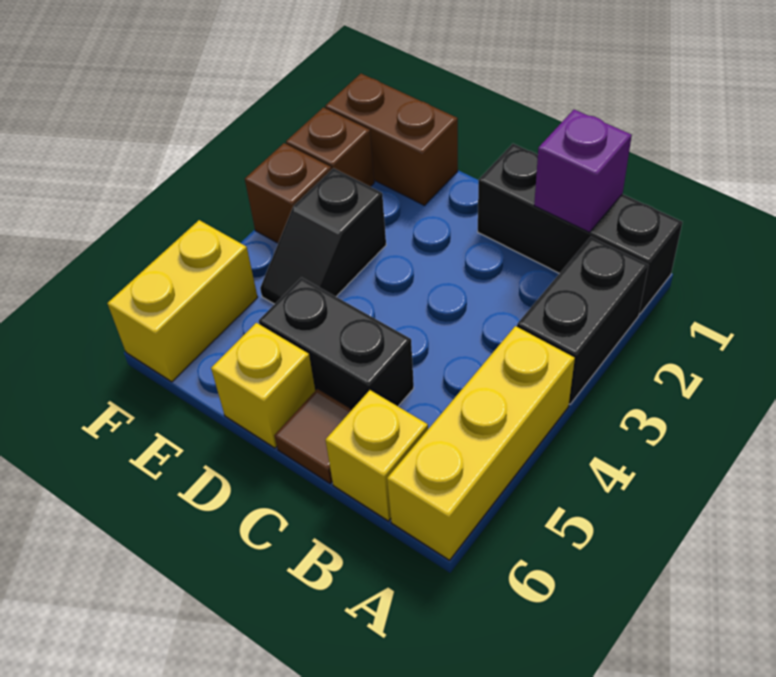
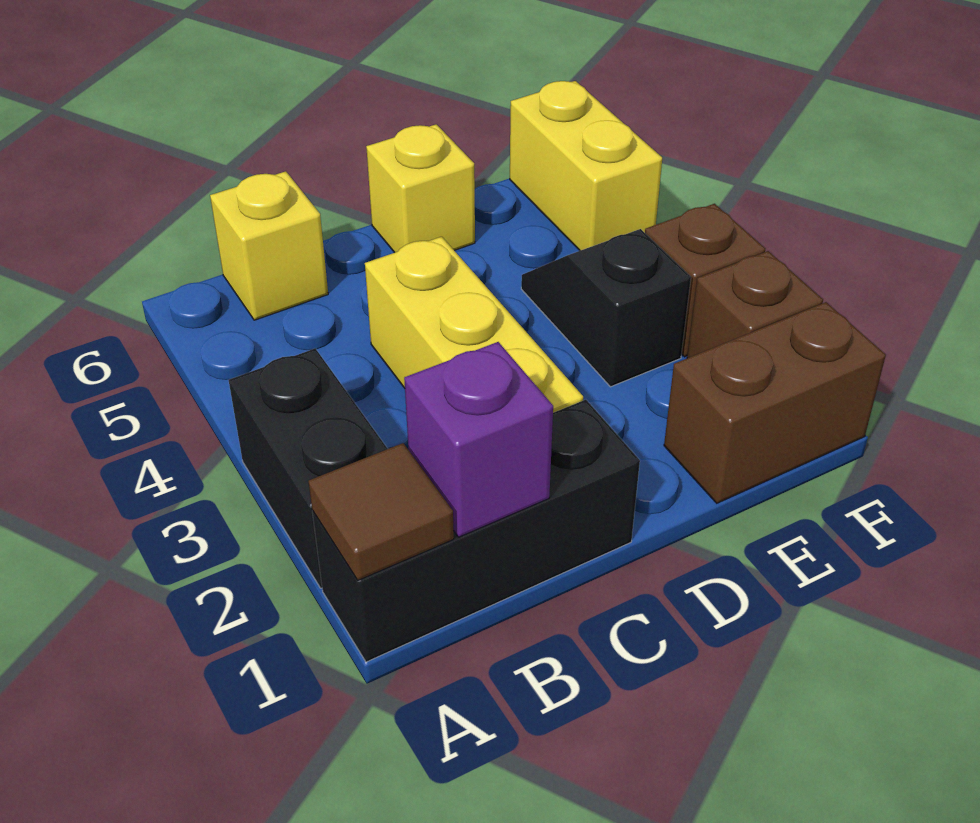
yellow brick A4:A6 level 1 -> yellow brick C2:C4 level 1
black brick C5:D5 level 1 -> none
brown tile C6 level 1 -> brown tile A1 level 2

